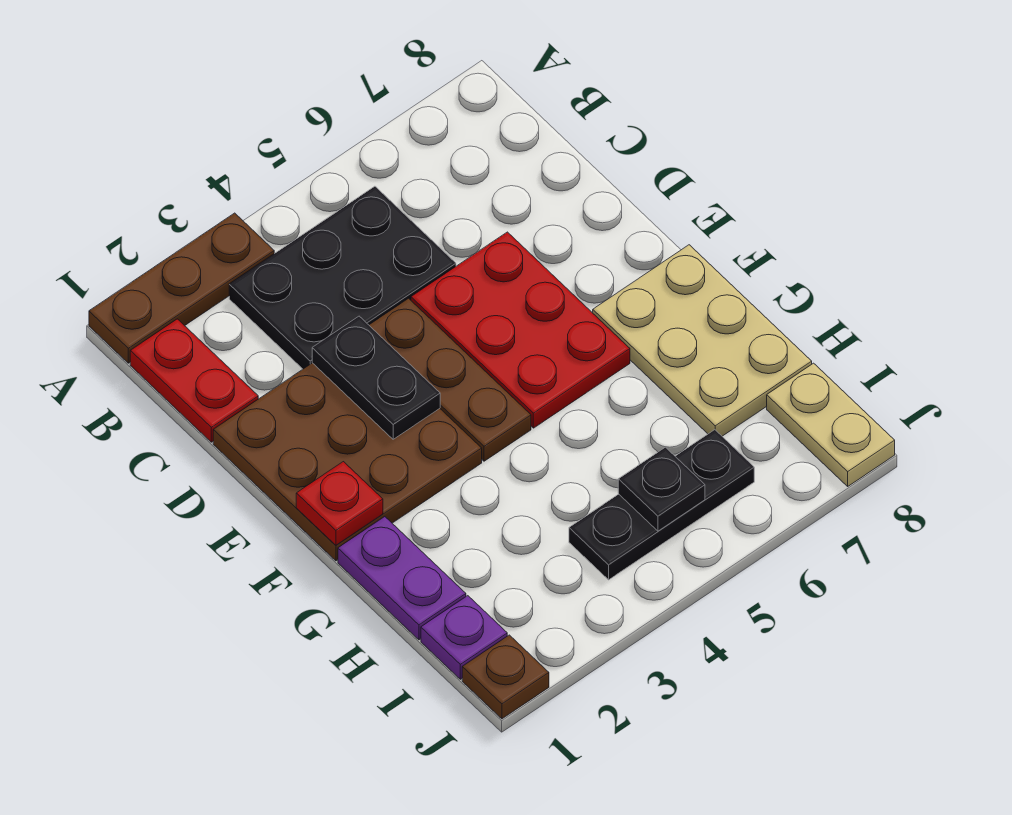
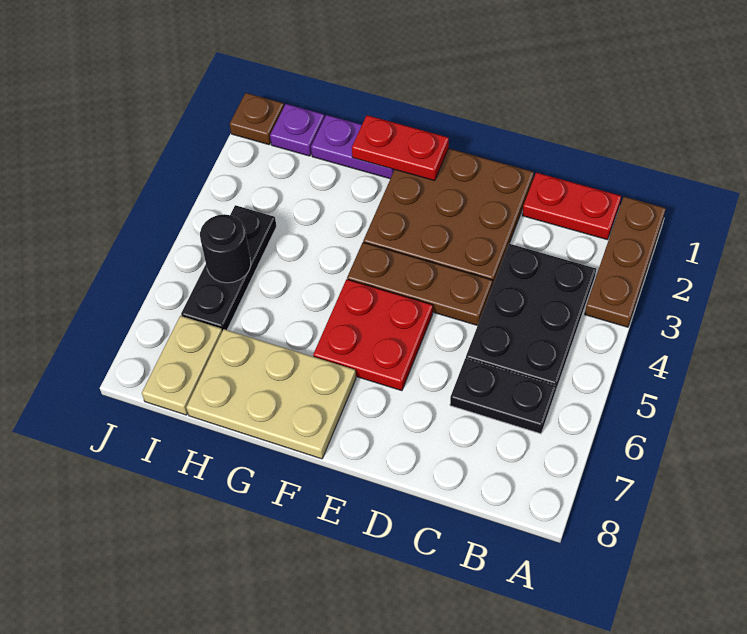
black plate D3:E3 level 2 -> black plate B6:C6 level 1
red plate D5:F6 level 1 -> red plate E5:F6 level 1
red plate F1 level 2 -> red plate F1:G1 level 2
black plate I5 level 2 -> black round brick I5 level 2
tan plate I8:J8 level 1 -> tan plate I7:I8 level 1

